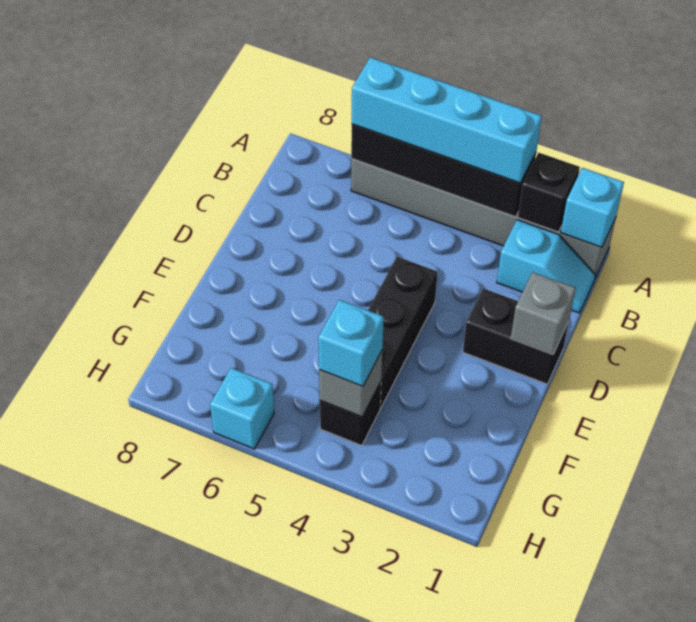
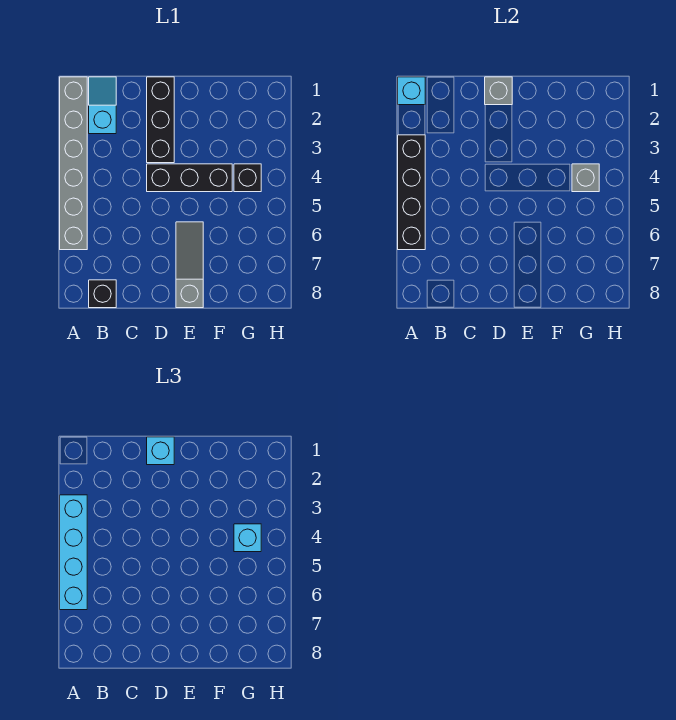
black brick A2 level 2 -> black brick B8 level 1
black brick D1:D2 level 1 -> black brick D1:D3 level 1
none -> grey slope E6:E8 level 1 top 8
cyan brick H6 level 1 -> cyan brick D1 level 3

